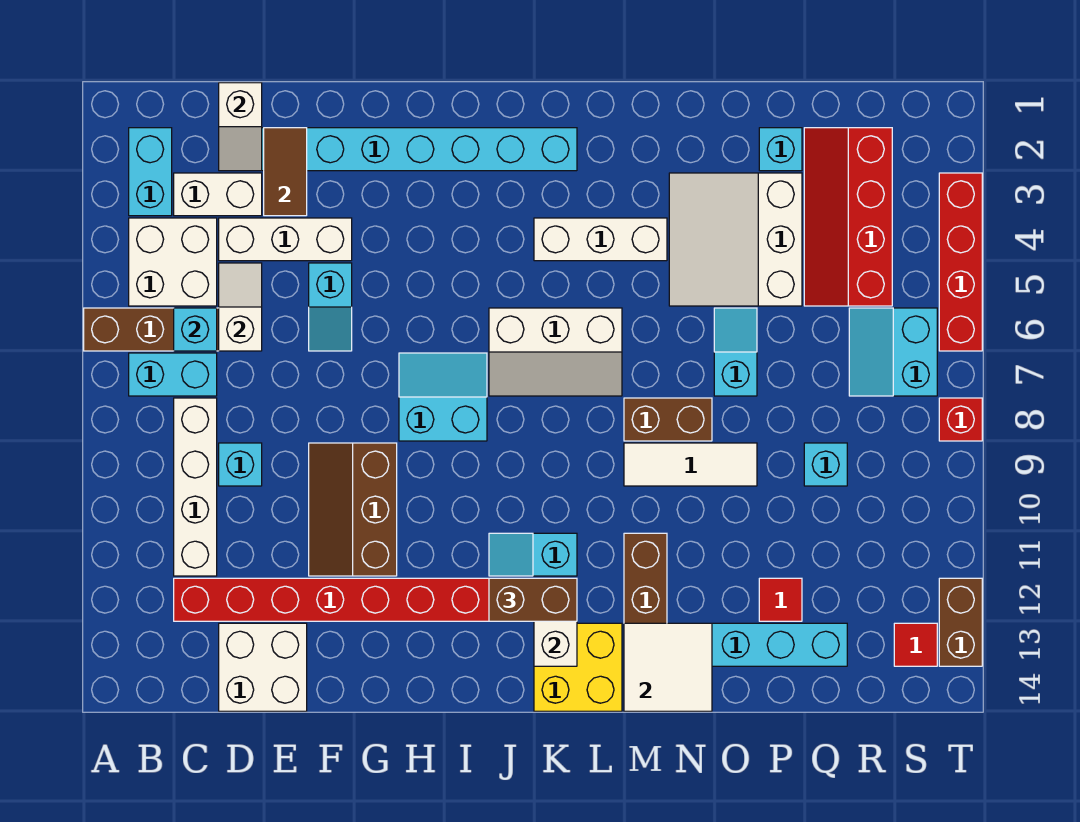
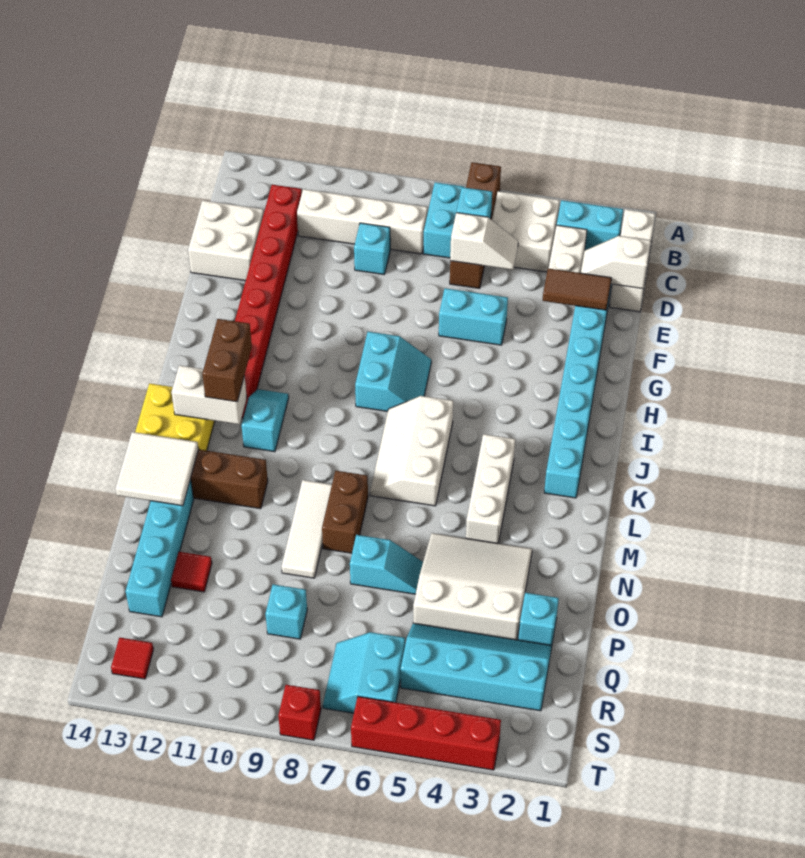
white brick D4:F4 level 1 -> white brick B1:D1 level 1
cyan slope F5:F6 level 1 top 5 -> cyan brick F5:F6 level 1
brown slope F9:G11 level 1 top G -> none
red slope Q2:R5 level 1 top R -> cyan slope Q2:R5 level 1 top R
cyan slope R6:S7 level 1 top S -> cyan slope R6:S7 level 1 top 6
brown brick T12:T13 level 1 -> none

